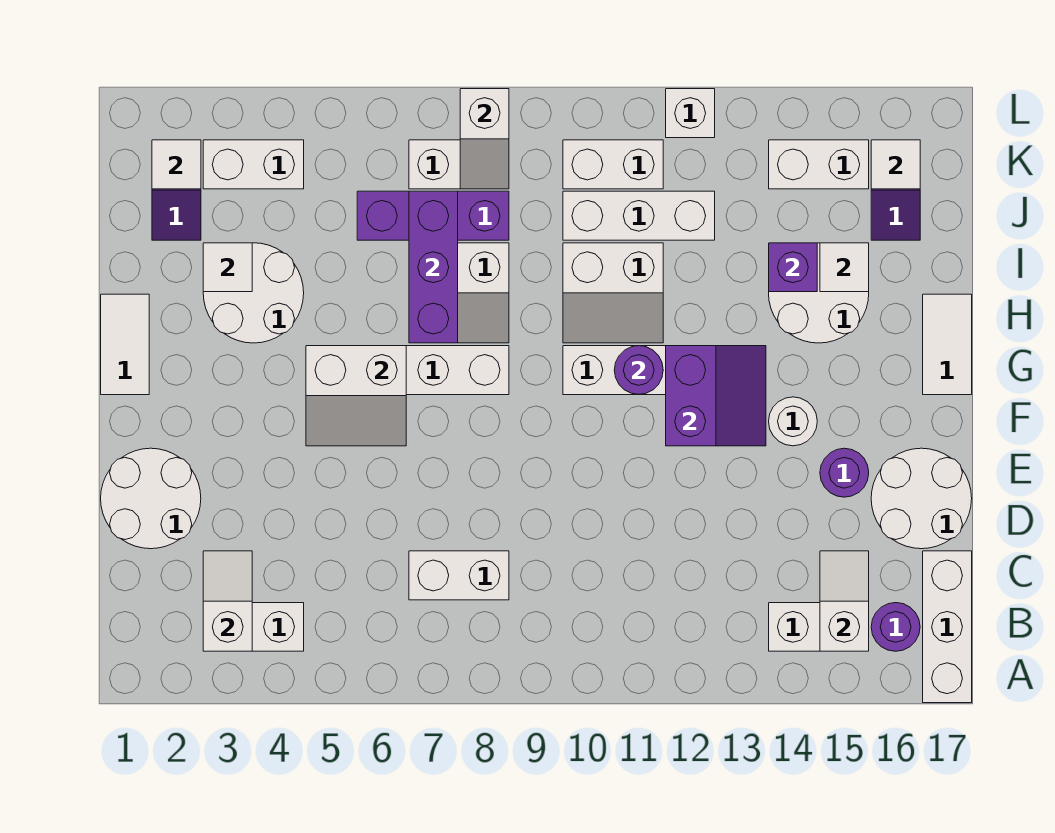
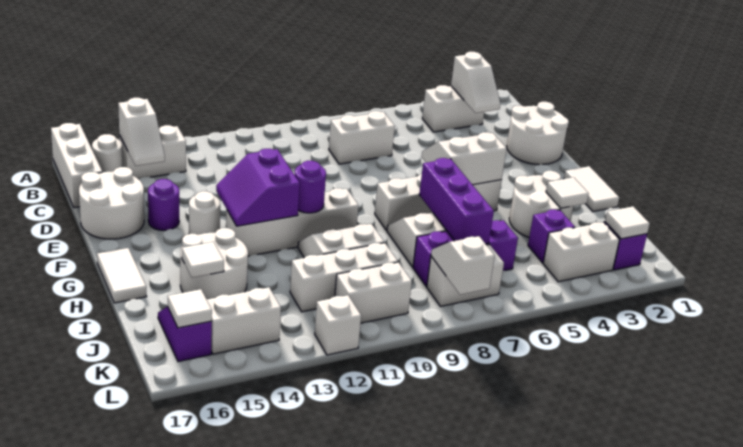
purple round brick B16 level 1 -> white round brick B16 level 1
purple brick I14 level 2 -> purple brick J4 level 1

